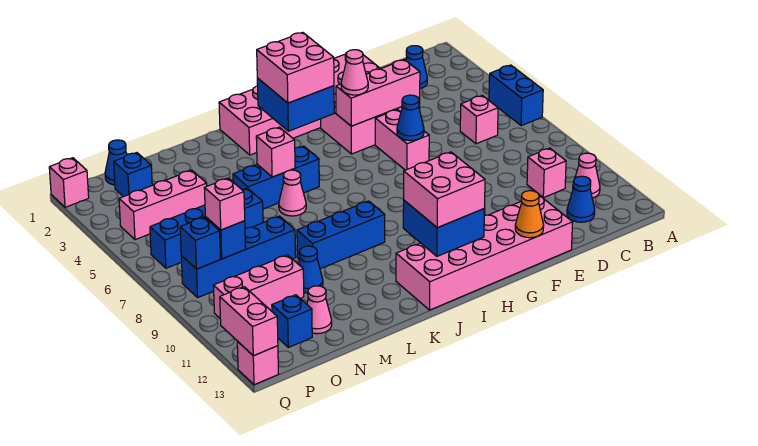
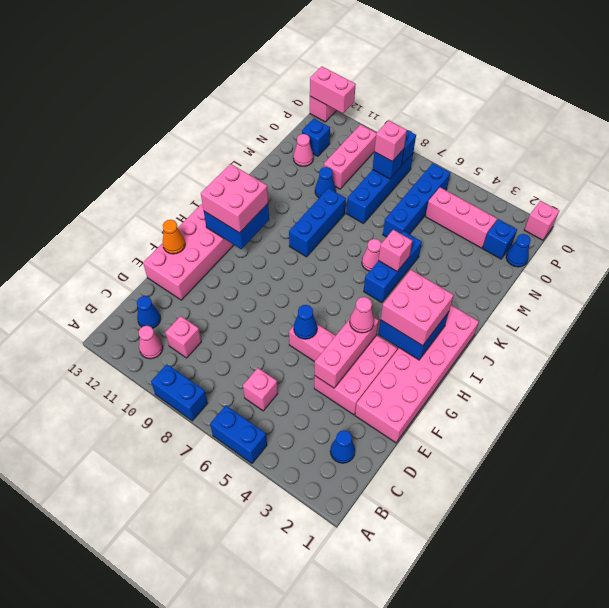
none -> blue brick A8:A9 level 1
pink brick N4:P4 level 1 -> pink brick O3:O5 level 1

